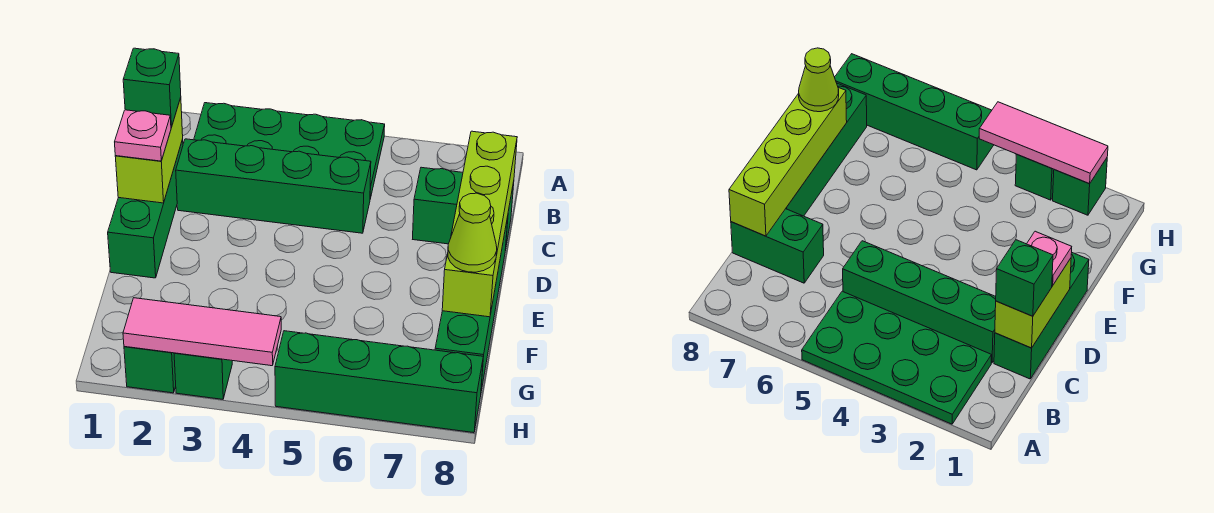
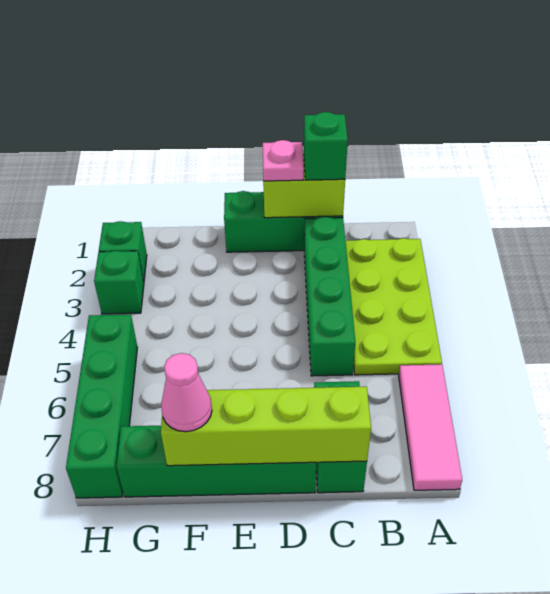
green plate A2:B5 level 1 -> lime plate A2:B5 level 1
lime cone F8 level 3 -> pink cone F8 level 3
pink tile H2:H4 level 2 -> pink tile A6:A8 level 1

